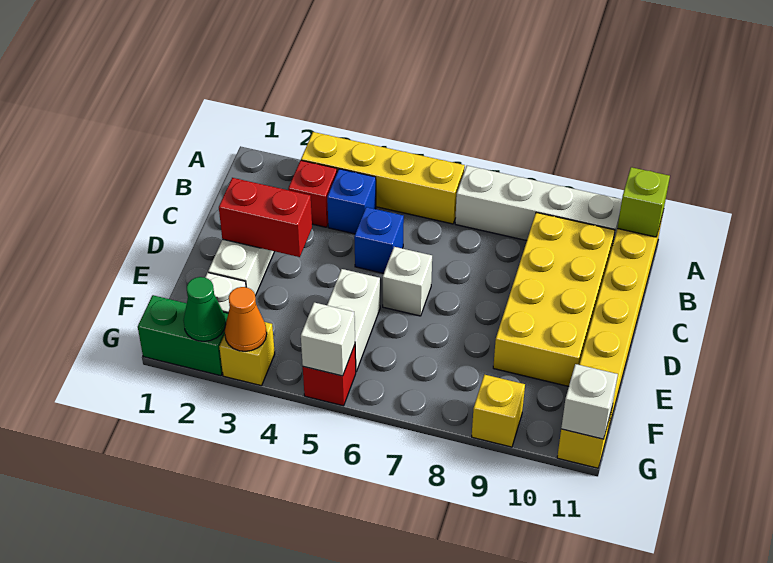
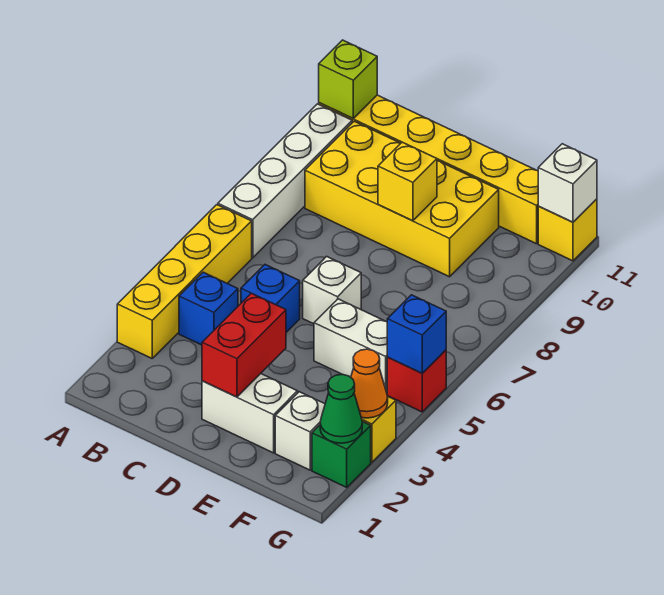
red brick B3 level 1 -> none
green brick G1:G2 level 1 -> green brick G2 level 1
white brick G5 level 2 -> blue brick G5 level 2
yellow brick G9 level 1 -> yellow brick D9 level 2

